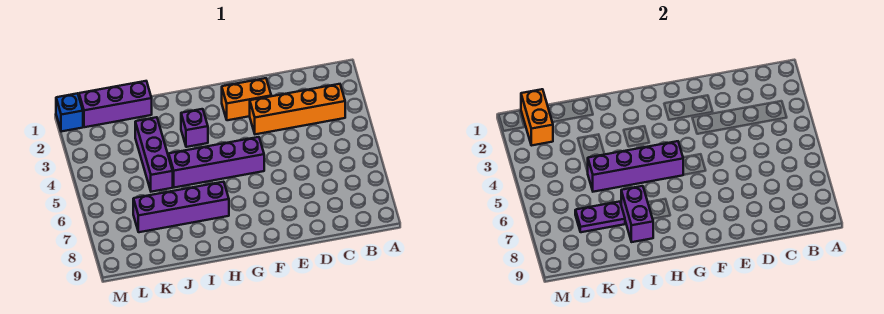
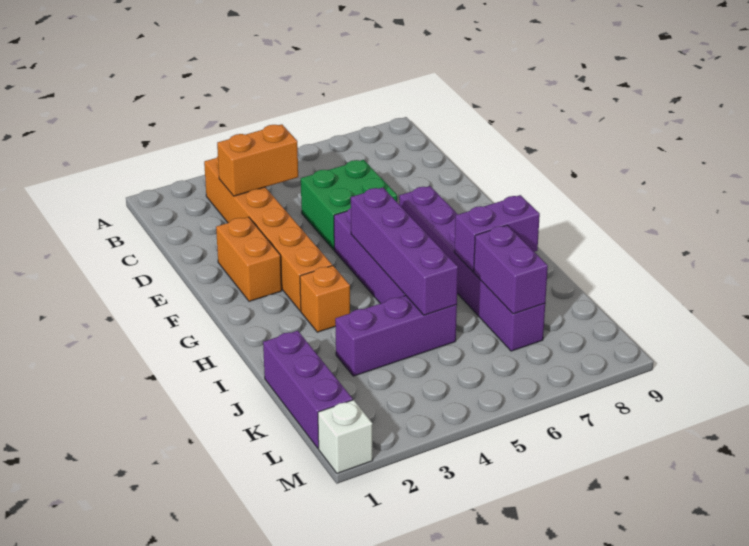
orange brick B3:E3 level 1 -> orange brick B3:G3 level 1
none -> green brick D5:E6 level 1
purple brick H3 level 1 -> orange brick H3 level 1
purple brick H7:K7 level 1 -> purple brick F7:K7 level 1
purple plate J7:K7 level 2 -> purple brick J7:K7 level 2
orange brick L1:L2 level 2 -> orange brick C3:C4 level 2
blue brick M1 level 1 -> white brick M1 level 1

